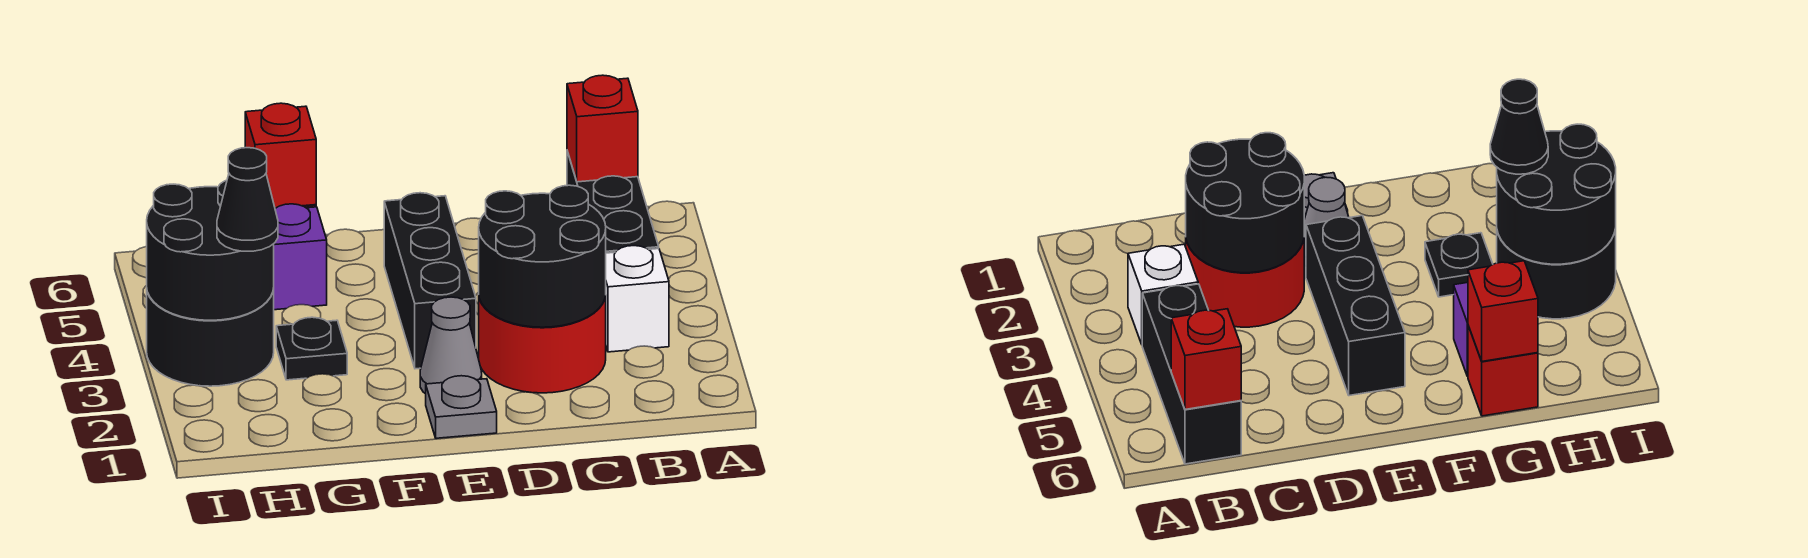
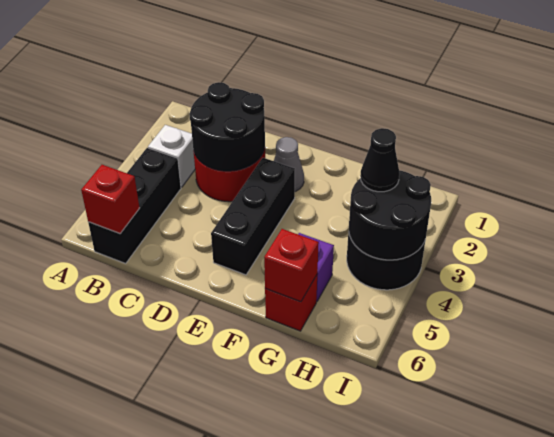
grey plate E1 level 1 -> none
black plate G3 level 1 -> none

